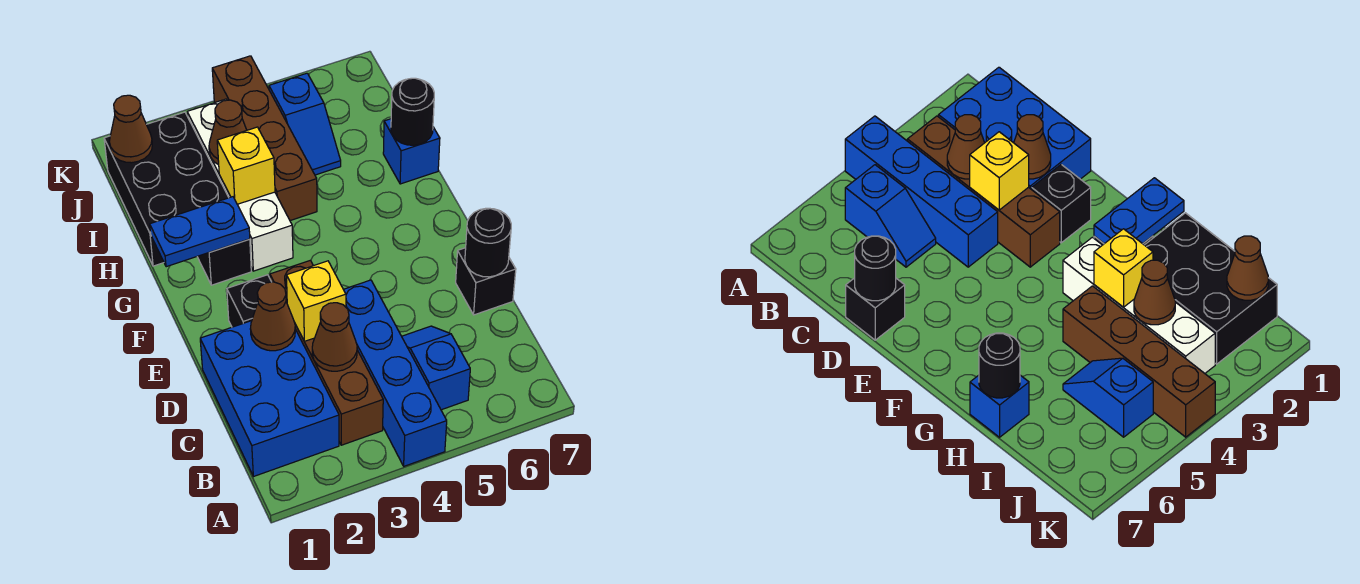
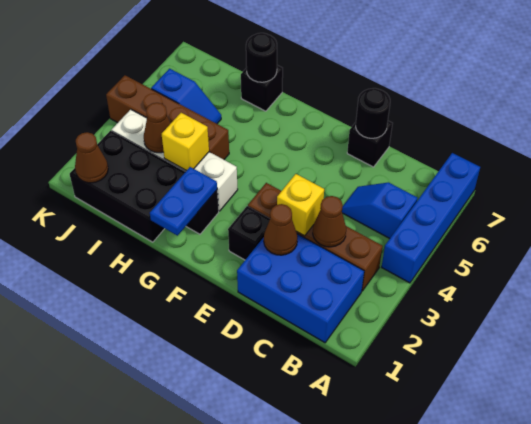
blue brick A4:D4 level 1 -> blue brick A4:A7 level 1
blue brick H7 level 1 -> black brick H7 level 1

